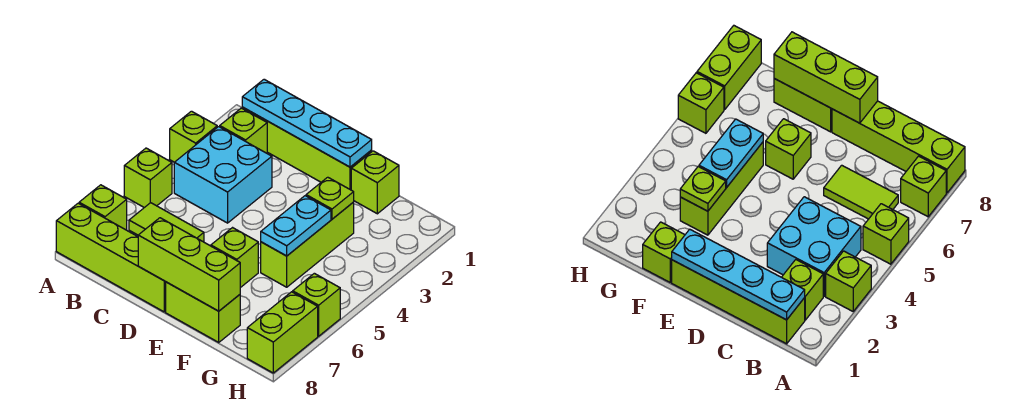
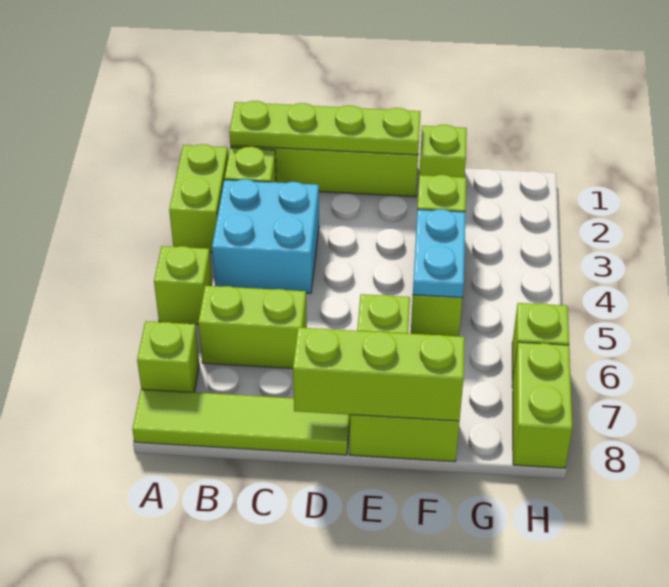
lime brick A3 level 1 -> lime brick A2:A3 level 1
lime brick A8:D8 level 1 -> lime tile A8:D8 level 1
cyan plate B1:E1 level 2 -> lime plate B1:E1 level 2
lime tile B6:C6 level 1 -> lime brick B6:C6 level 1

